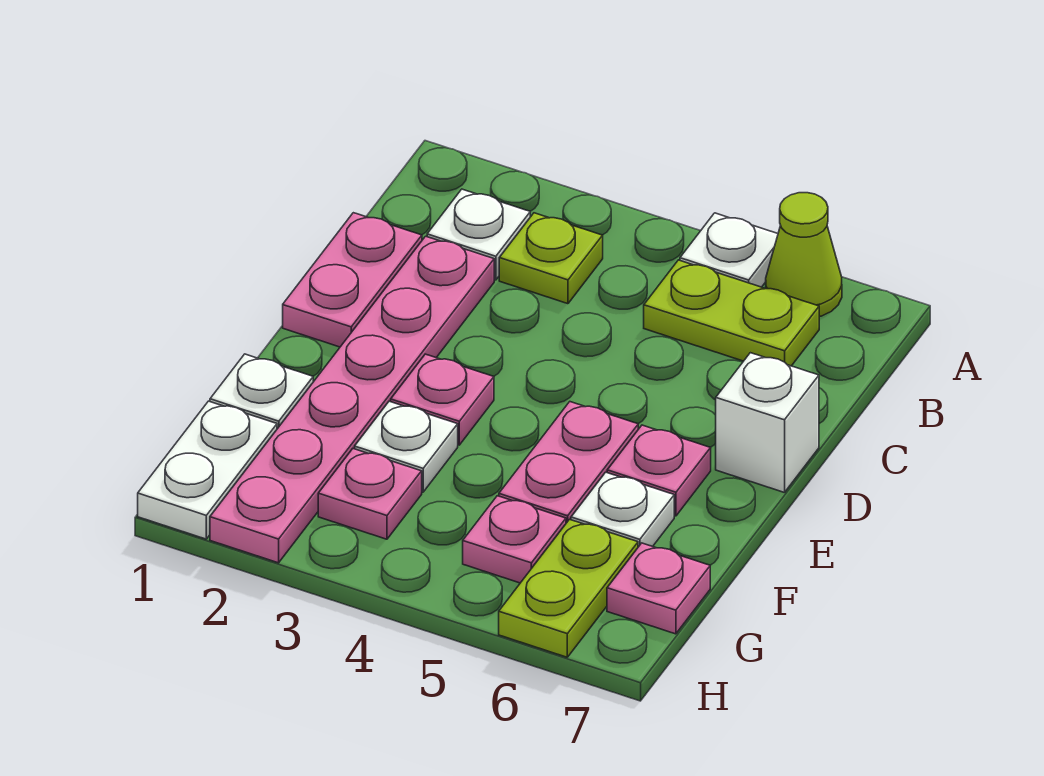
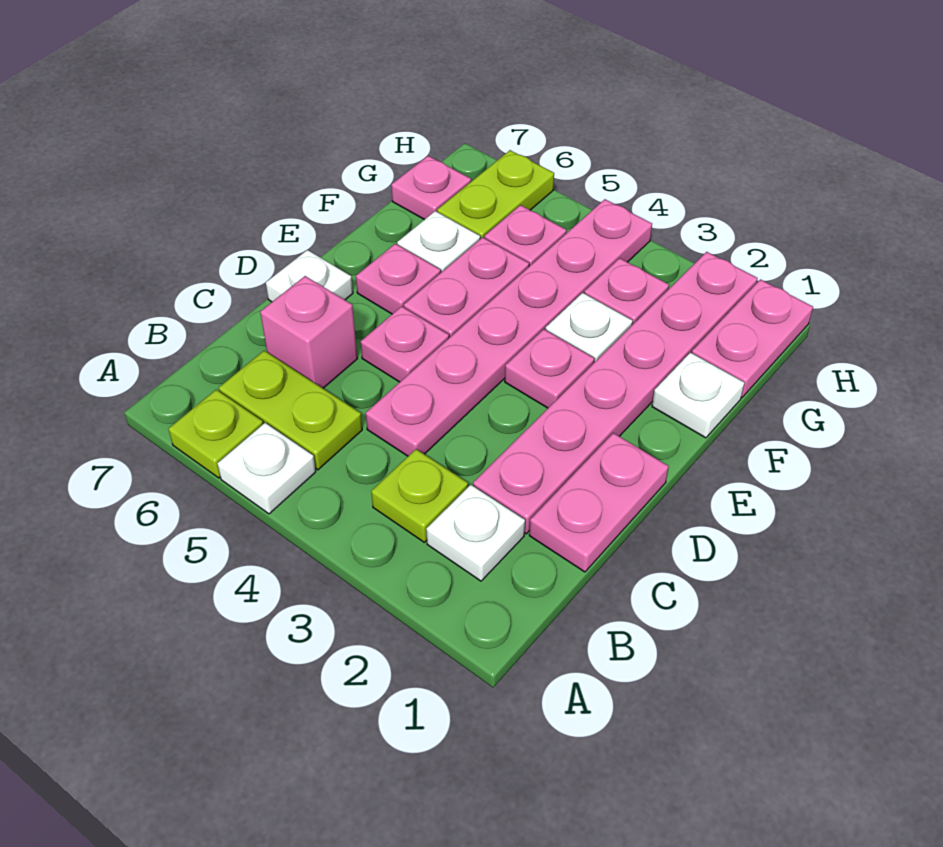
lime cone A6 level 1 -> lime plate A6 level 1
none -> pink plate C4:H4 level 1
none -> pink brick C6 level 1
none -> pink plate D5 level 1
white brick D7 level 1 -> white plate D7 level 1
white plate G1:H1 level 1 -> pink plate G1:H1 level 1

